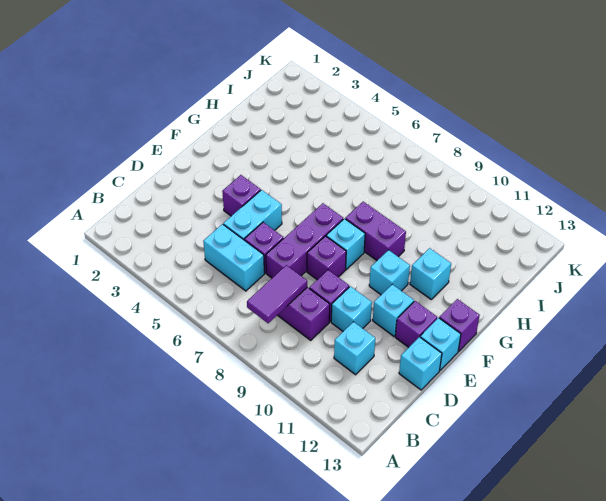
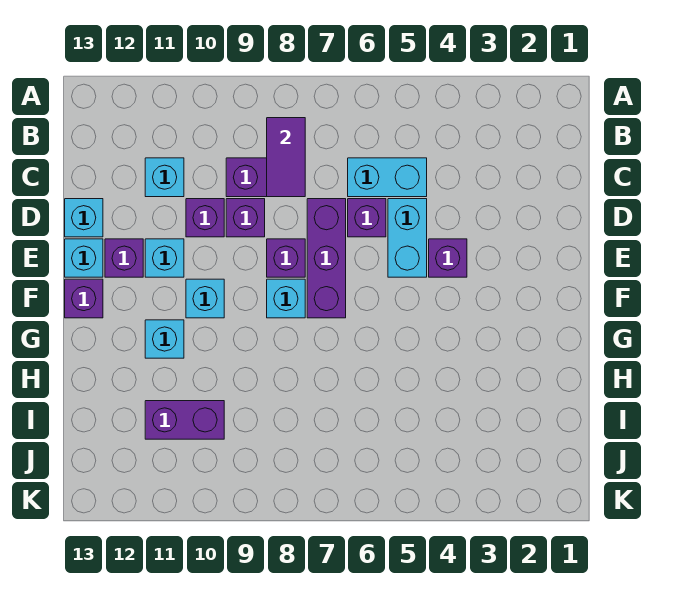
cyan brick D10 level 1 -> purple brick D10 level 1
purple brick G8:G9 level 1 -> purple brick I10:I11 level 1

